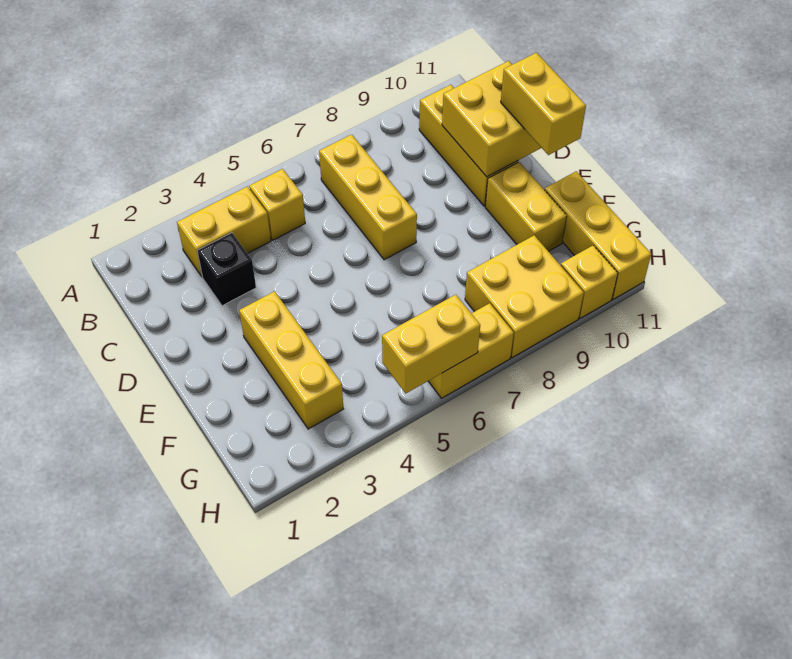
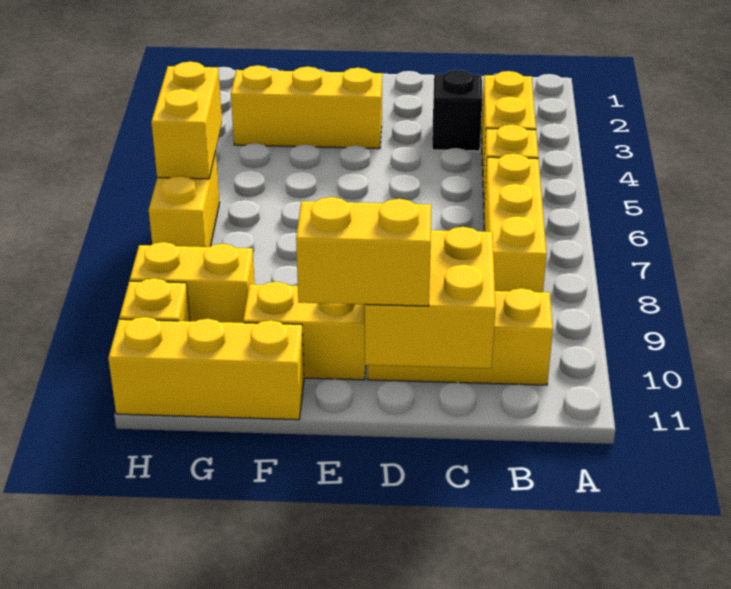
yellow brick B7:D7 level 1 -> yellow brick B6:B8 level 1
yellow brick G8:H9 level 1 -> yellow brick G9:H9 level 1

